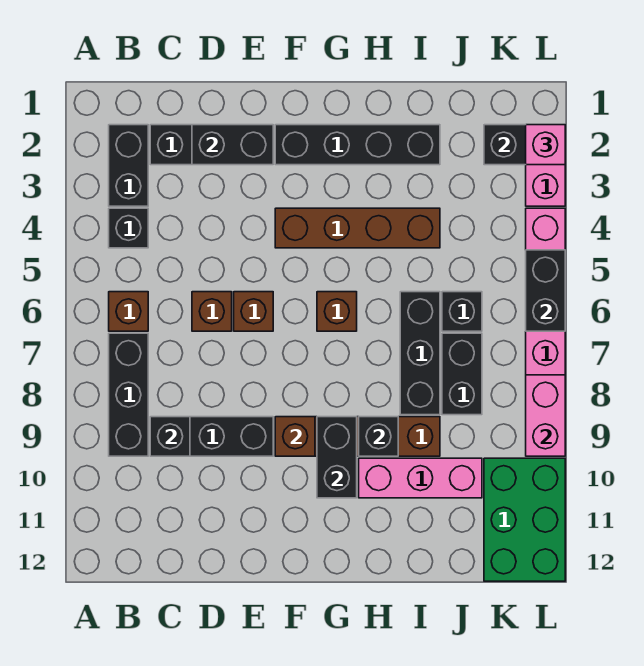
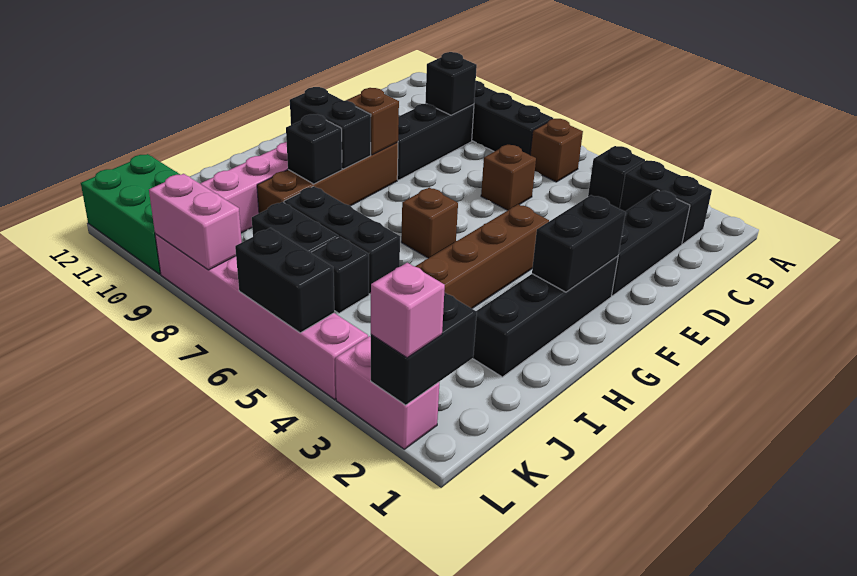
black brick D2:E2 level 2 -> black brick F2:G2 level 2
brown brick E6 level 1 -> none

